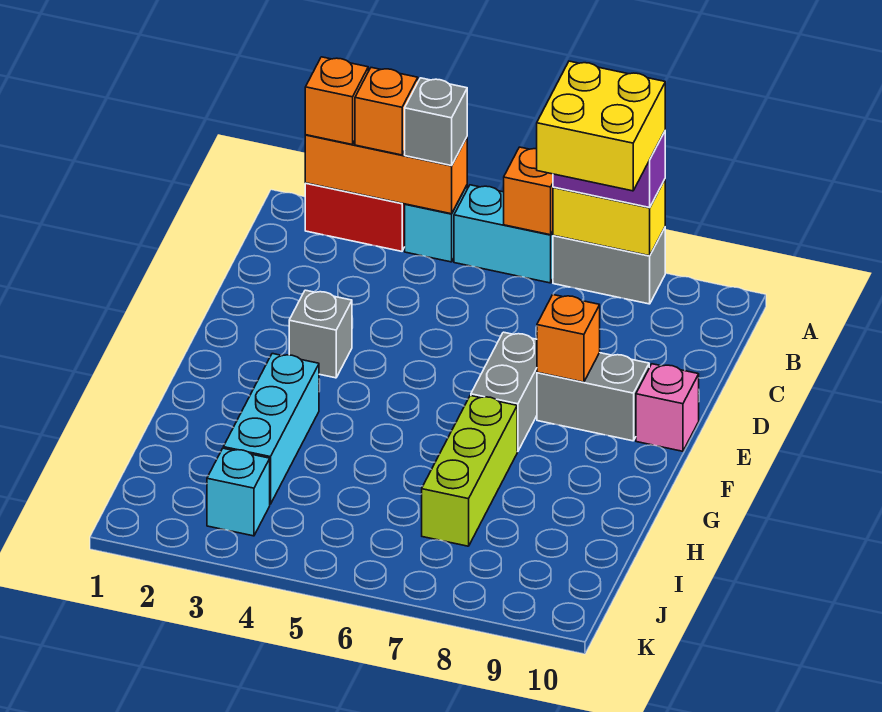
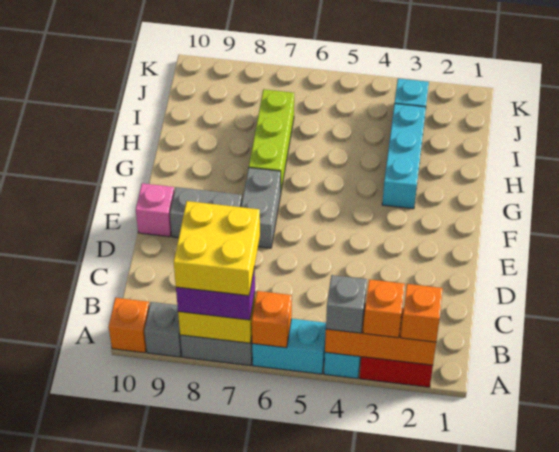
grey brick E3 level 1 -> grey brick A9 level 1
orange brick E8 level 2 -> orange brick A10 level 1

